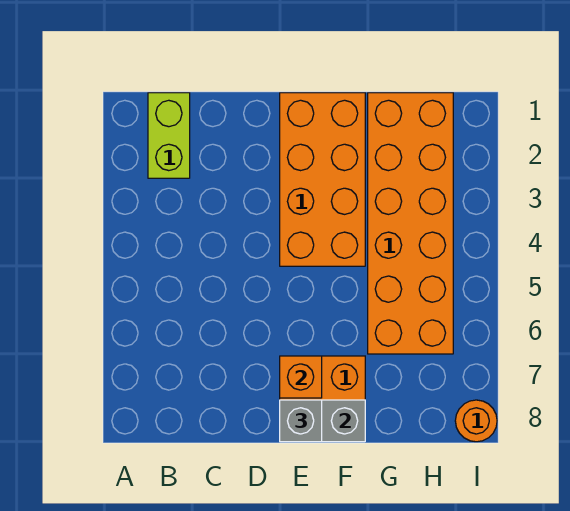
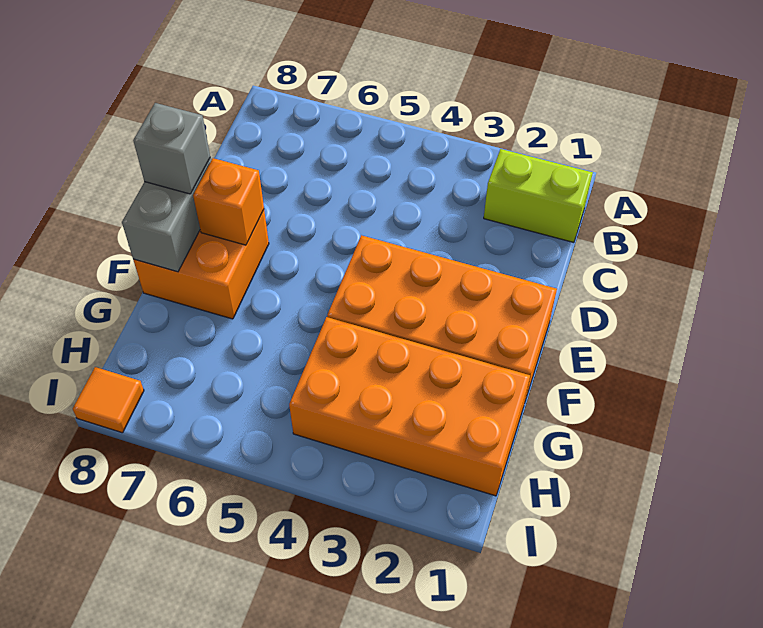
orange brick G1:H6 level 1 -> orange brick G1:H4 level 1
orange round brick I8 level 1 -> orange tile I8 level 1

